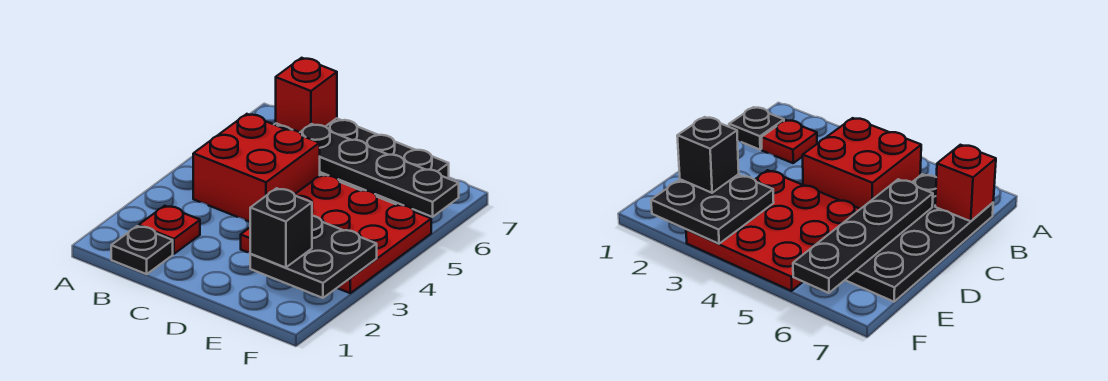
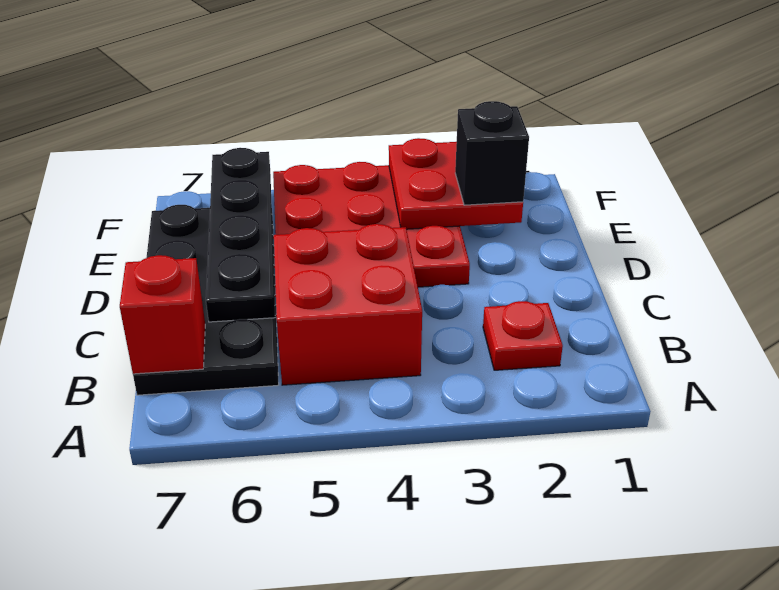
black plate B1 level 1 -> none
black plate E2:F3 level 2 -> red plate E2:F3 level 2

